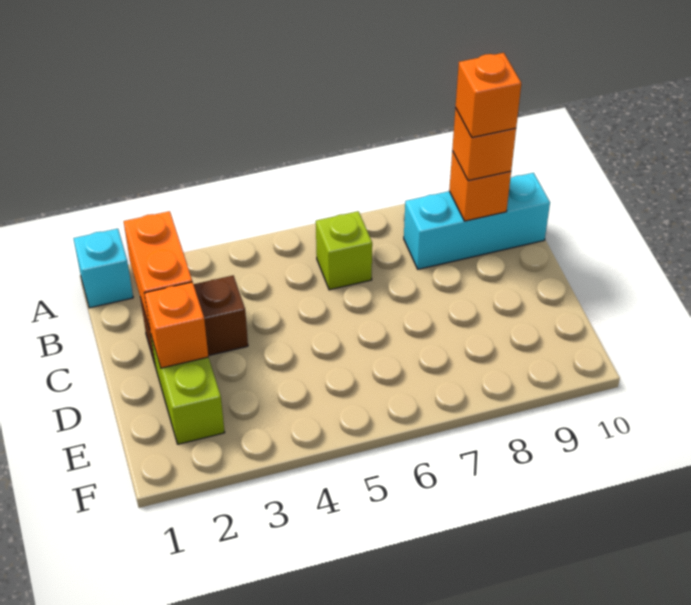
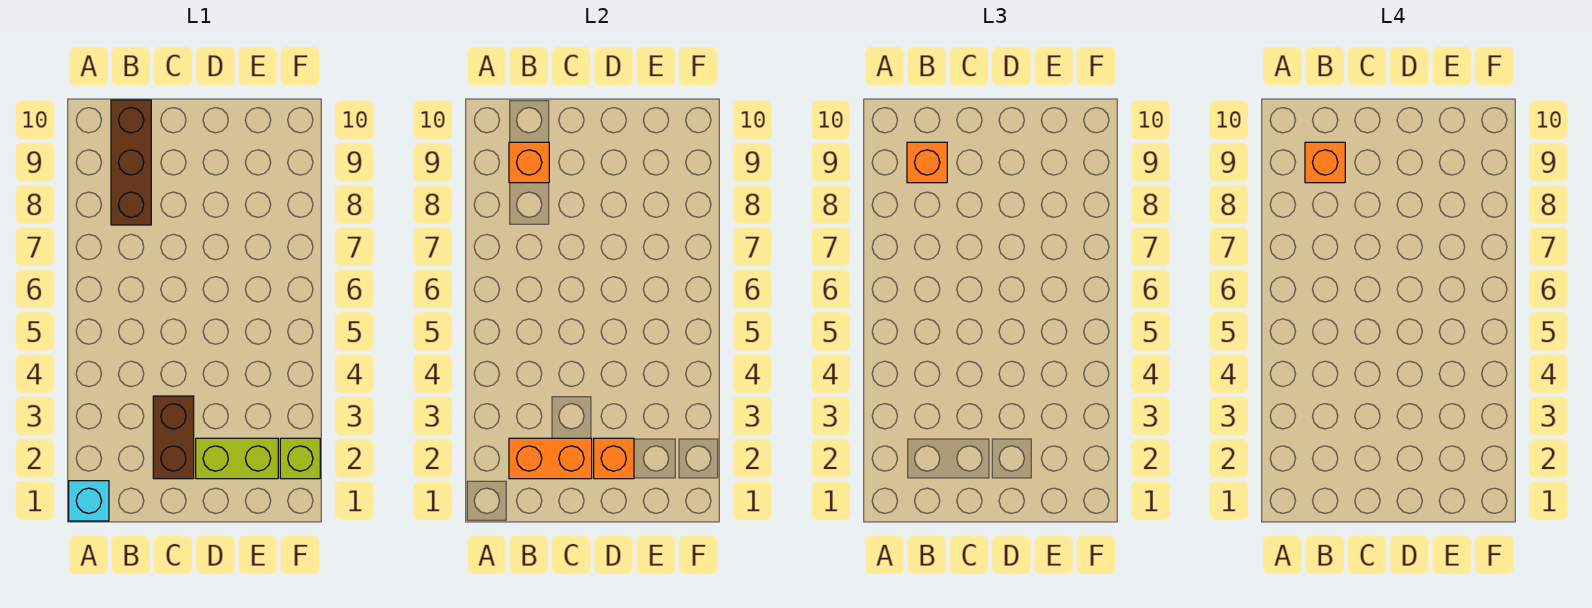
lime brick B6 level 1 -> lime brick F2 level 1
cyan brick B8:B10 level 1 -> brown brick B8:B10 level 1

